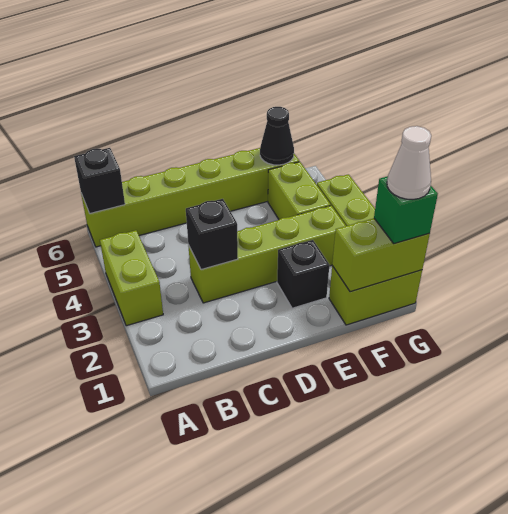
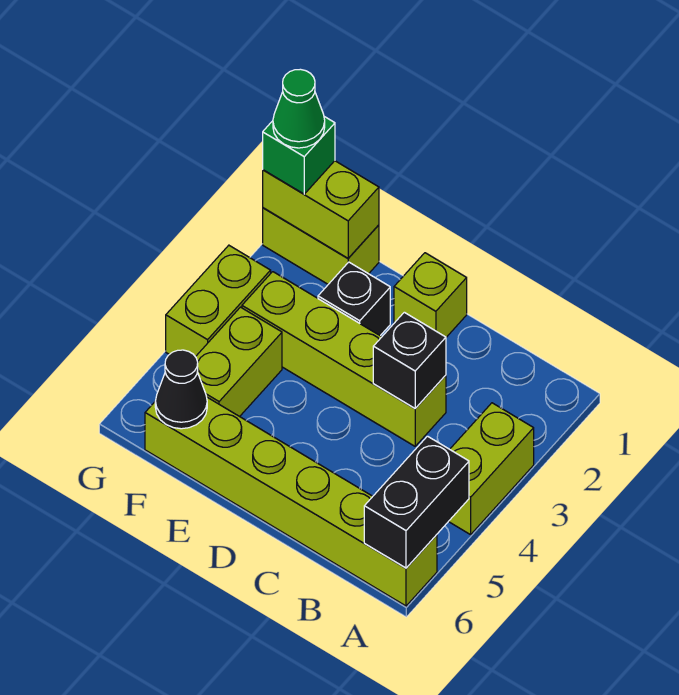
black brick A6 level 2 -> black brick A5:A6 level 2
none -> lime brick D1 level 1
white cone G1 level 4 -> green cone G1 level 4

